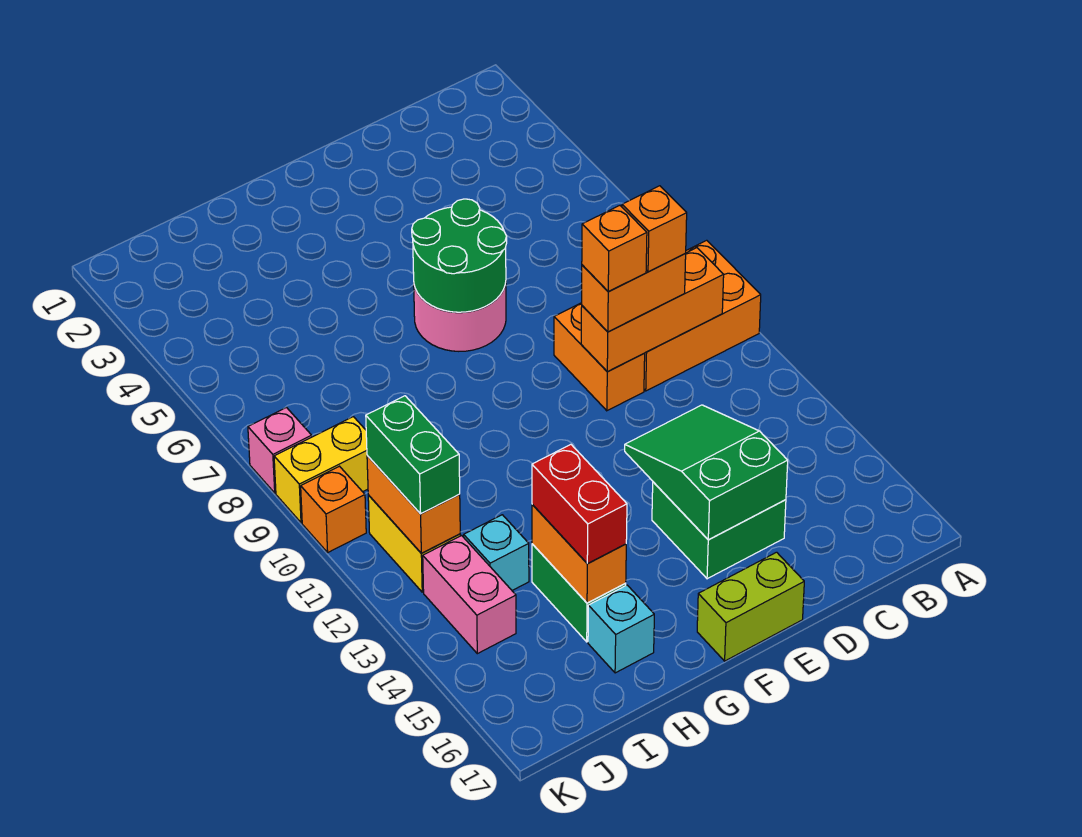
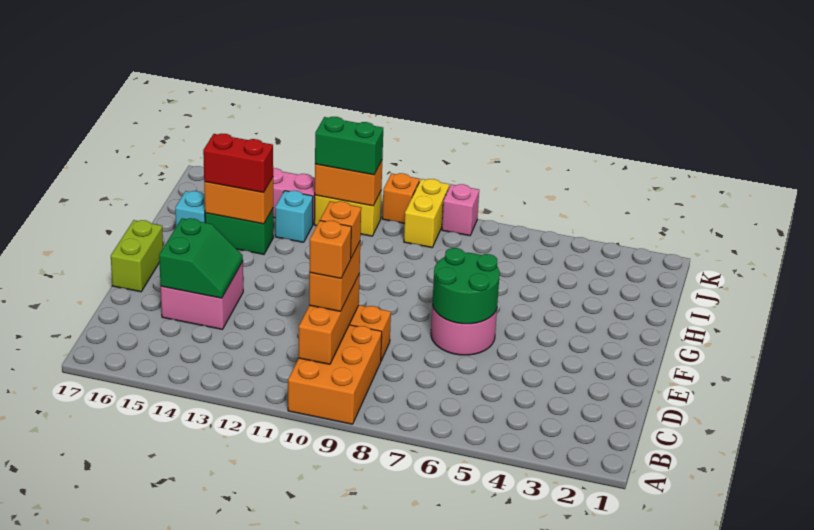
green slope D13:E15 level 2 top 15 -> green slope D14:E15 level 2 top 15
green brick D14:E15 level 1 -> pink brick D14:E15 level 1

